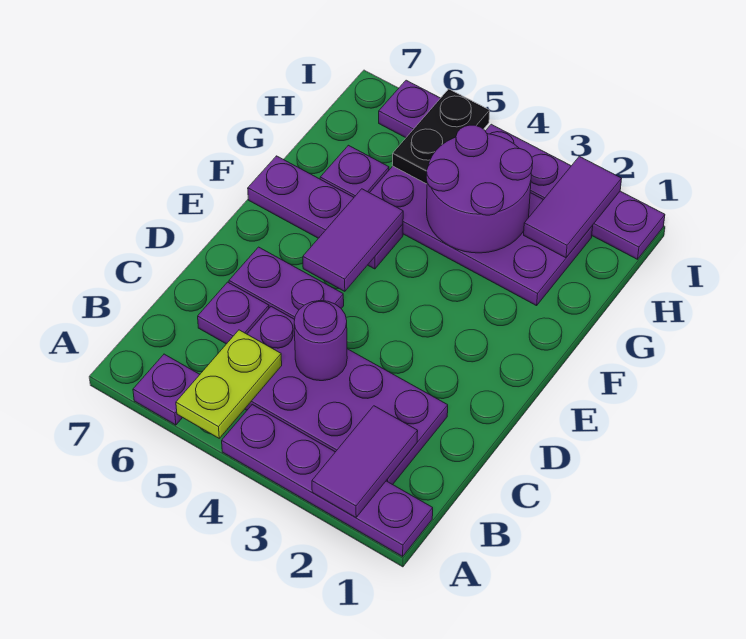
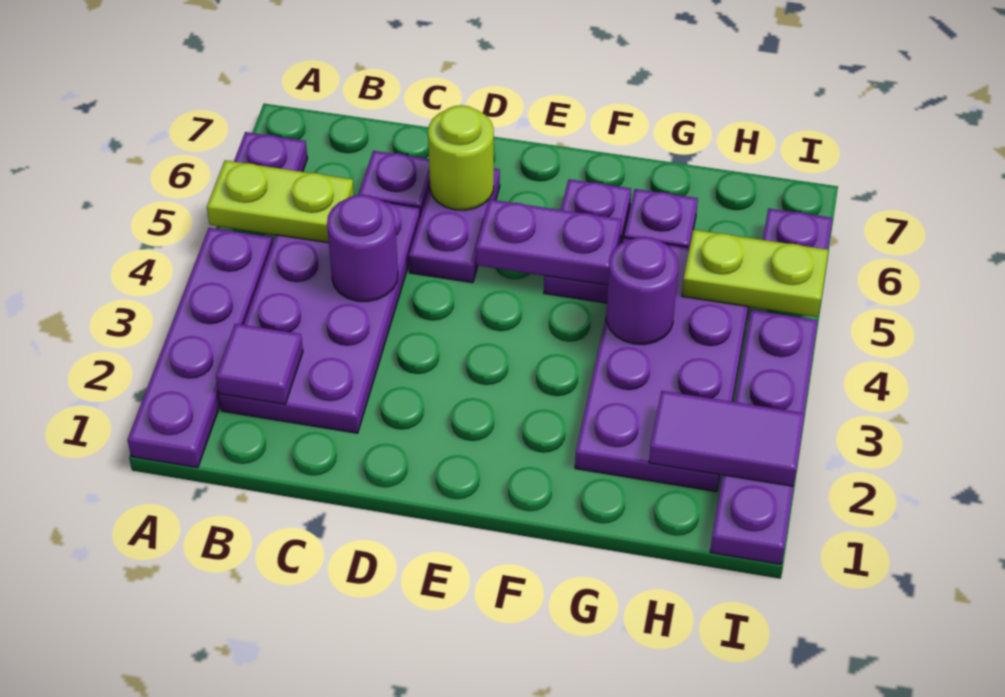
purple tile A2:B2 level 2 -> purple tile B2 level 2
none -> lime round brick D6 level 2
purple tile E5:F5 level 2 -> purple plate E5:F5 level 2
purple plate F5:F7 level 1 -> purple plate F5:F6 level 1
purple round brick G3:H4 level 2 -> purple round brick G4 level 2
black plate H5:I5 level 2 -> lime plate H5:I5 level 2

